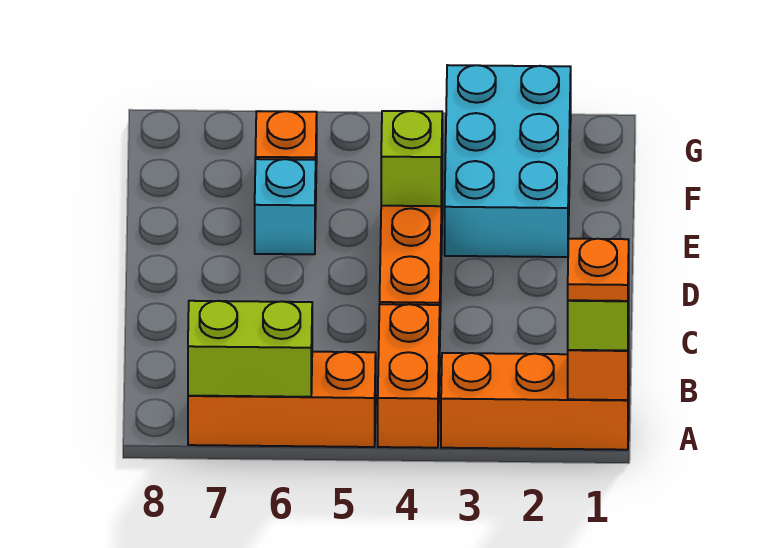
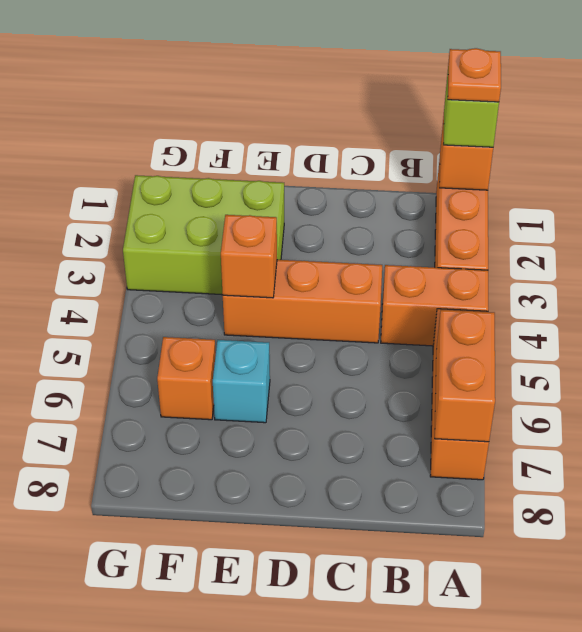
lime brick A6:A7 level 2 -> orange brick A6:A7 level 2
cyan brick E2:G3 level 1 -> lime brick E2:G3 level 1
lime brick E4 level 2 -> orange brick E4 level 2

